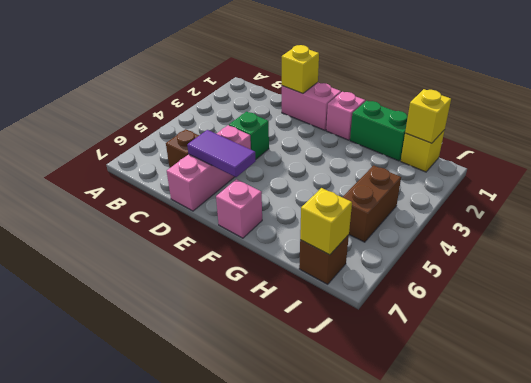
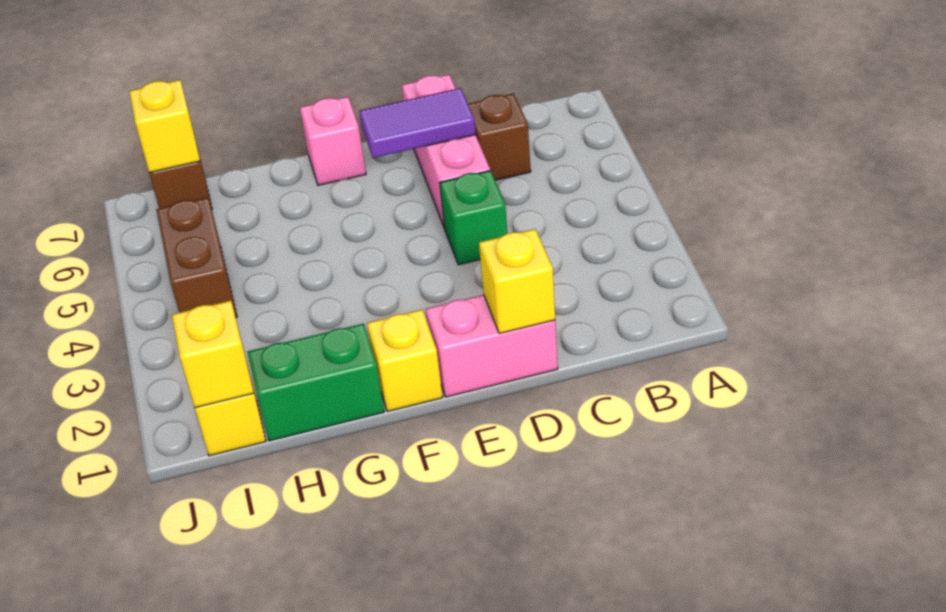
pink brick F1 level 1 -> yellow brick F1 level 1

